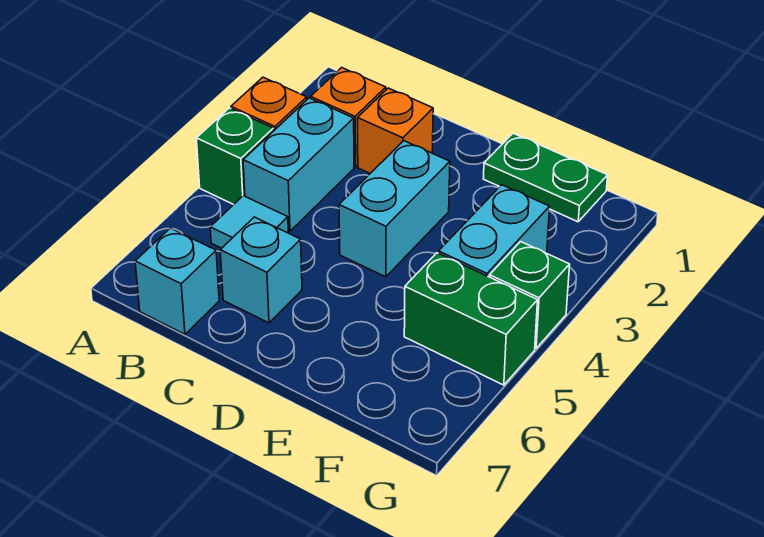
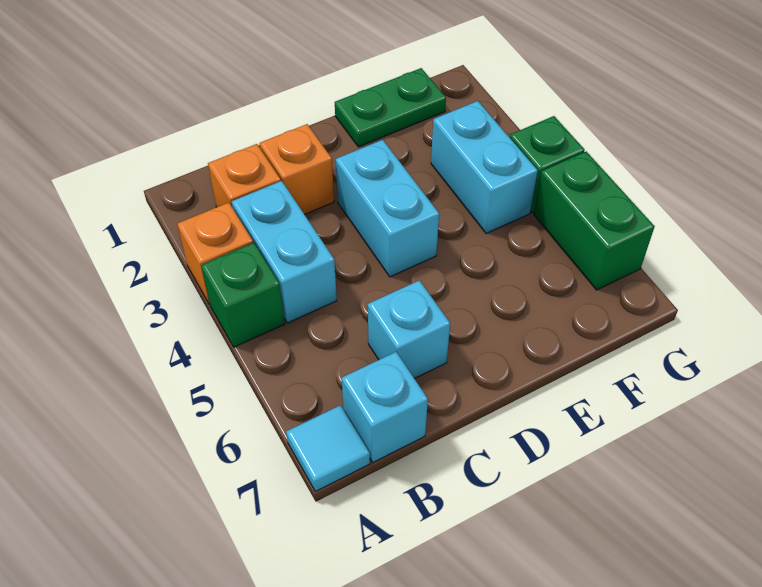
cyan tile B5 level 1 -> cyan tile A7 level 1
green brick F5:G5 level 1 -> green brick G5:G6 level 1

